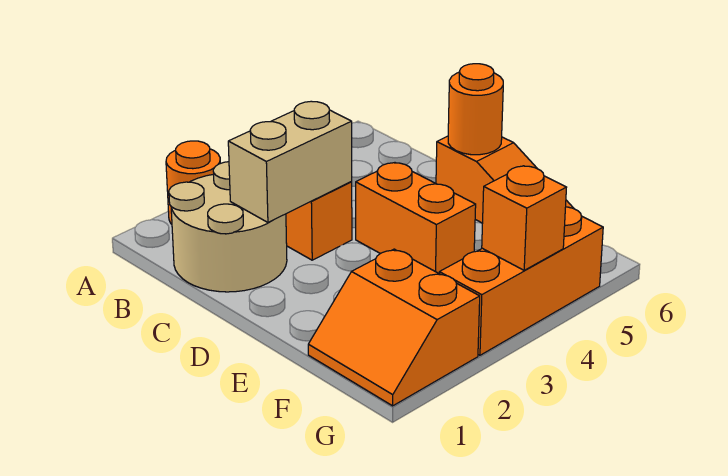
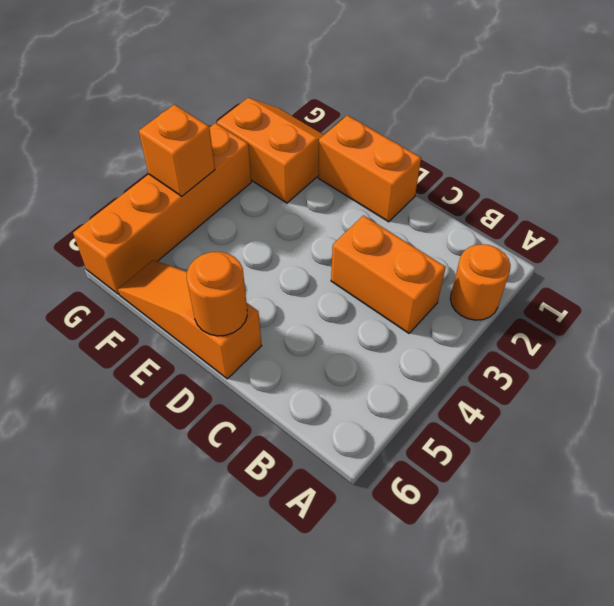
tan round brick B1:C2 level 1 -> none
tan brick C2:C3 level 2 -> none
orange brick D4:E4 level 1 -> orange brick D1:E1 level 1
orange brick G3:G5 level 1 -> orange brick G3:G6 level 1

